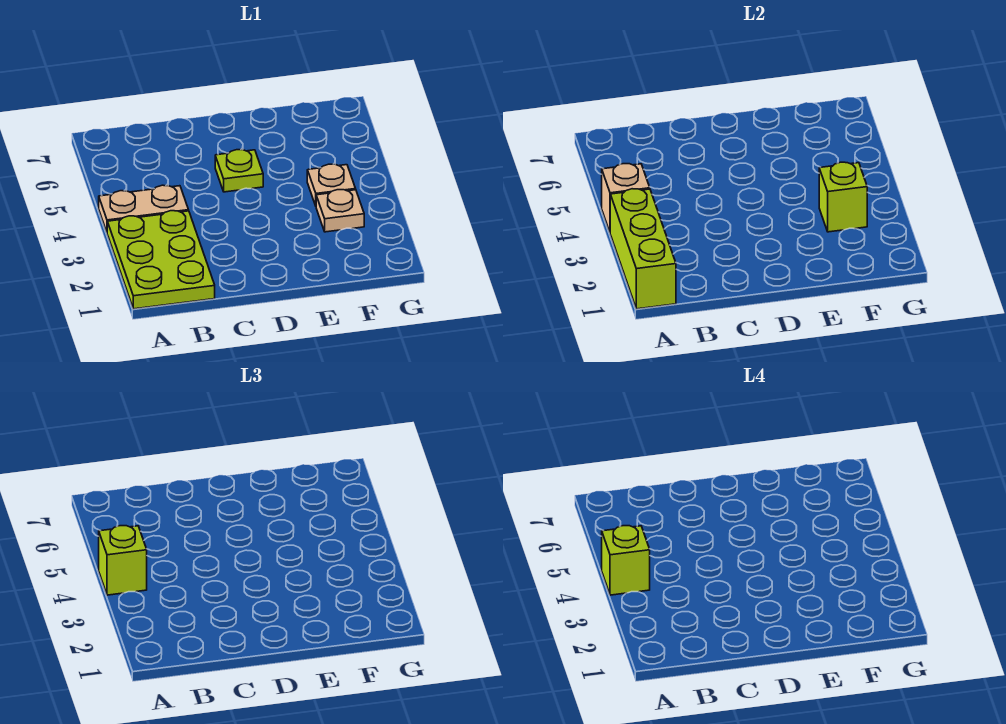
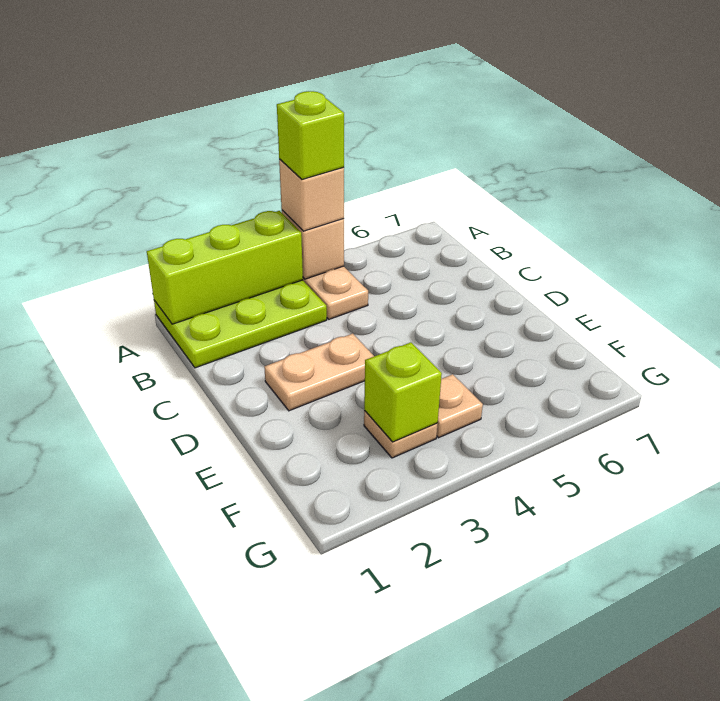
lime brick A4 level 3 -> tan brick A4 level 3
none -> tan plate D2:D3 level 1
lime plate D5 level 1 -> none

